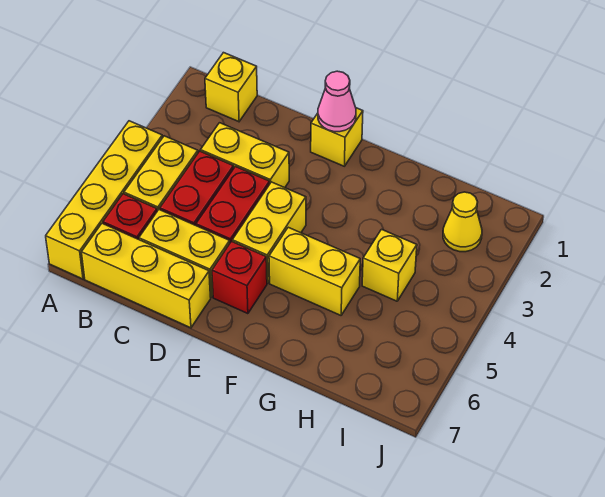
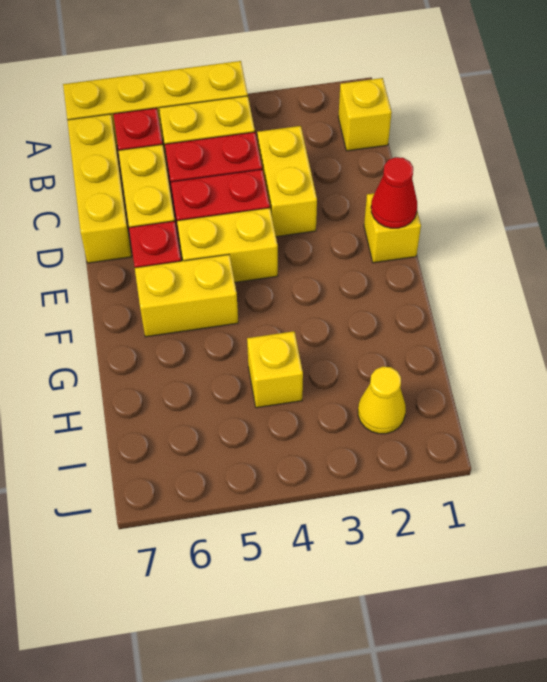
pink cone E1 level 2 -> red cone E1 level 2
yellow brick F5:G5 level 1 -> yellow brick F5:F6 level 1

